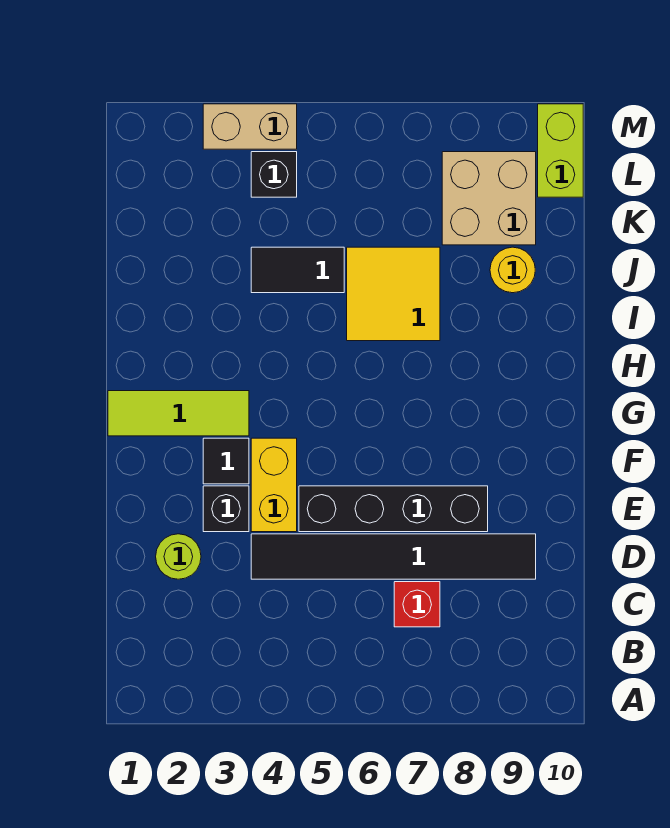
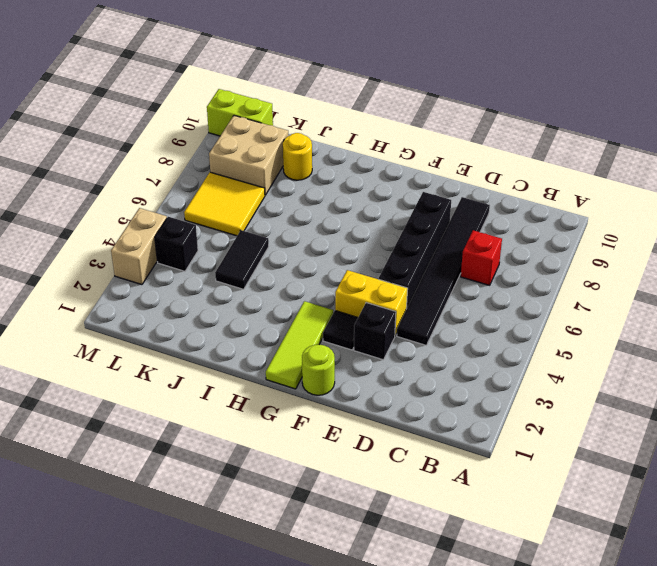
lime round brick D2 level 1 -> lime round brick F1 level 1
yellow tile I6:J7 level 1 -> yellow tile K6:L7 level 1

